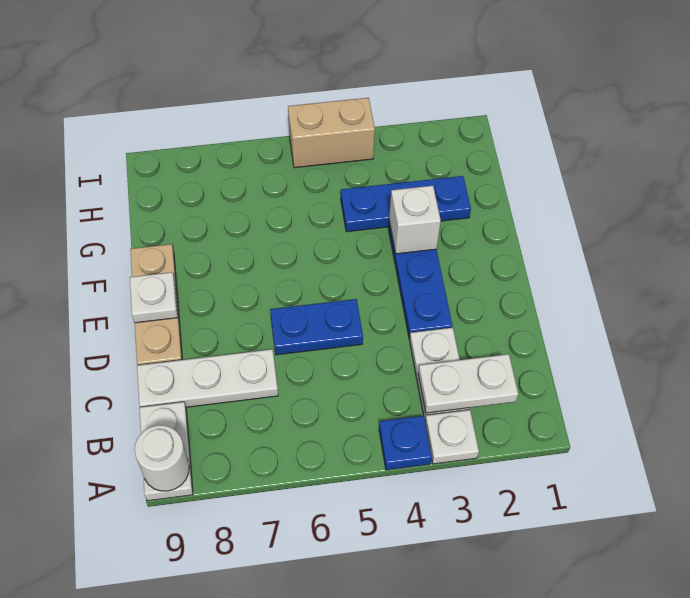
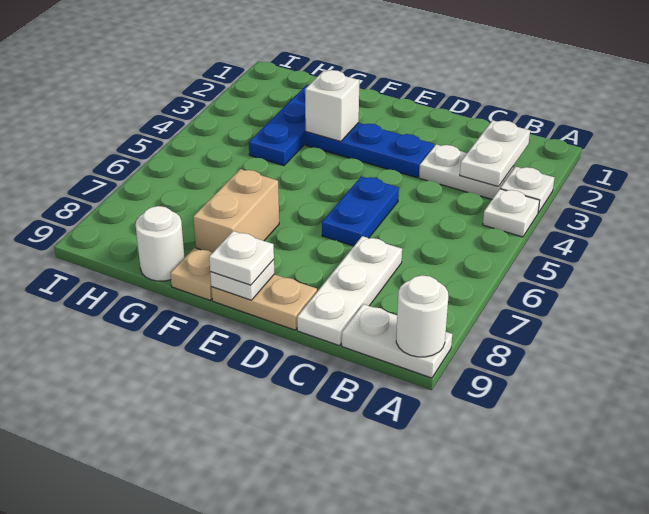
blue plate A4 level 1 -> white plate A4 level 1
none -> white plate E9 level 3
none -> white round brick G9 level 1
tan brick I4:I5 level 1 -> tan brick F7:F8 level 1

